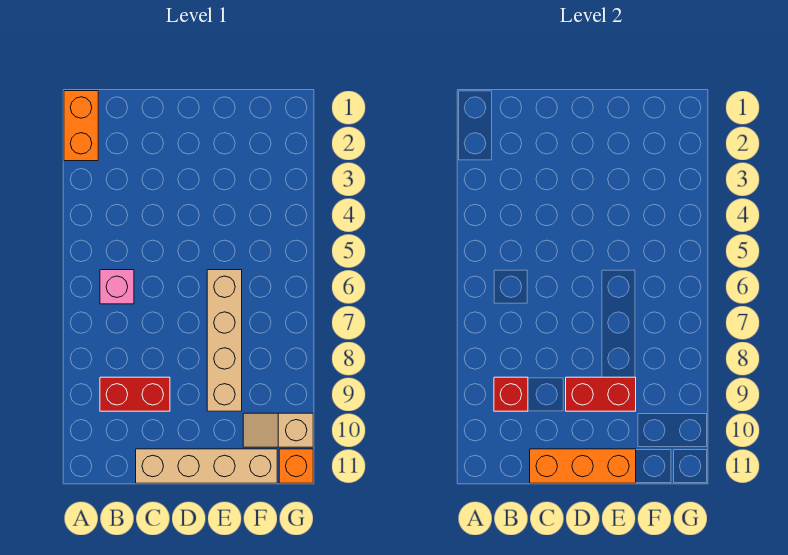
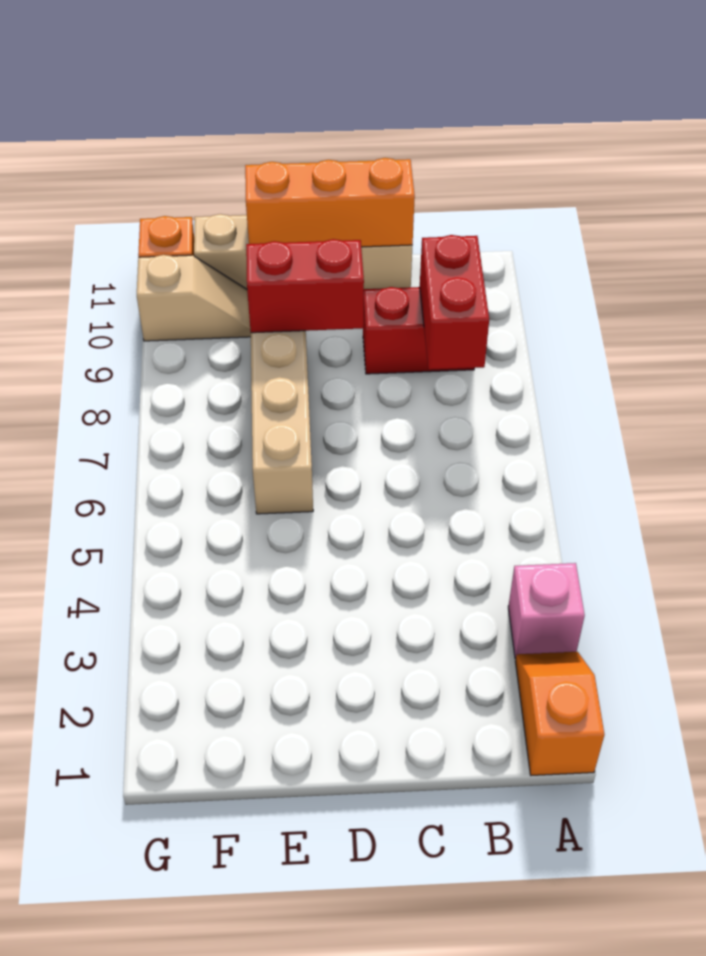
orange brick A1:A2 level 1 -> orange slope A1:A2 level 1 top 1
pink brick B6 level 1 -> pink brick A3 level 1
red brick B9 level 2 -> red brick B8:B9 level 2

